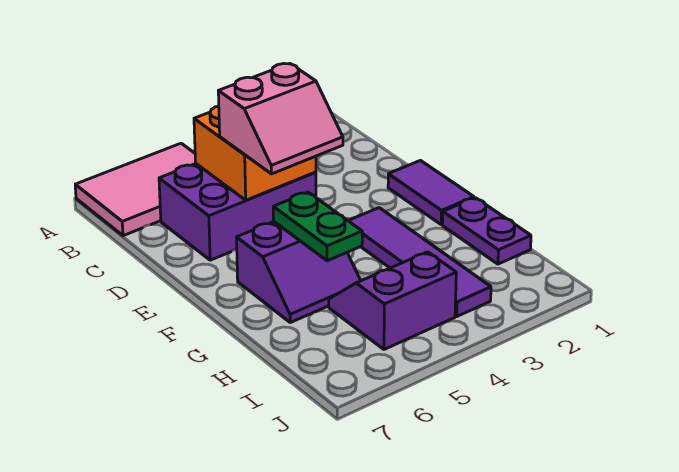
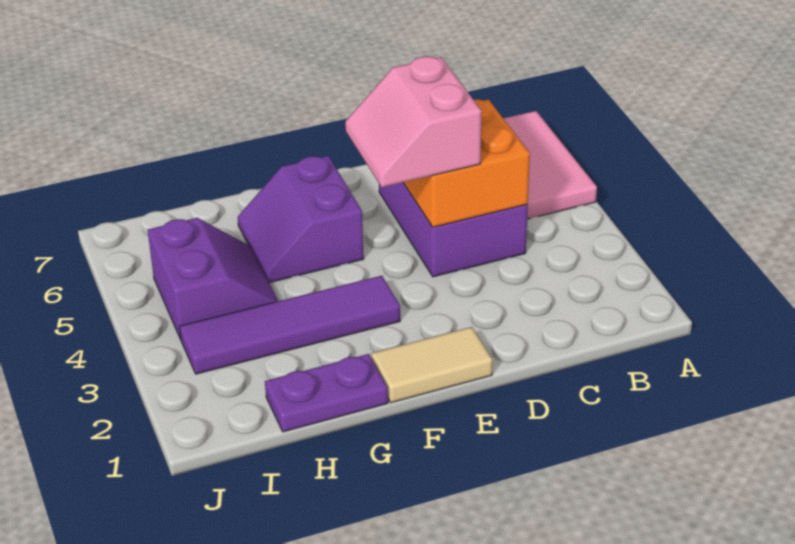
purple tile E1:F1 level 1 -> tan tile E1:F1 level 1
green plate F5:G5 level 2 -> none

